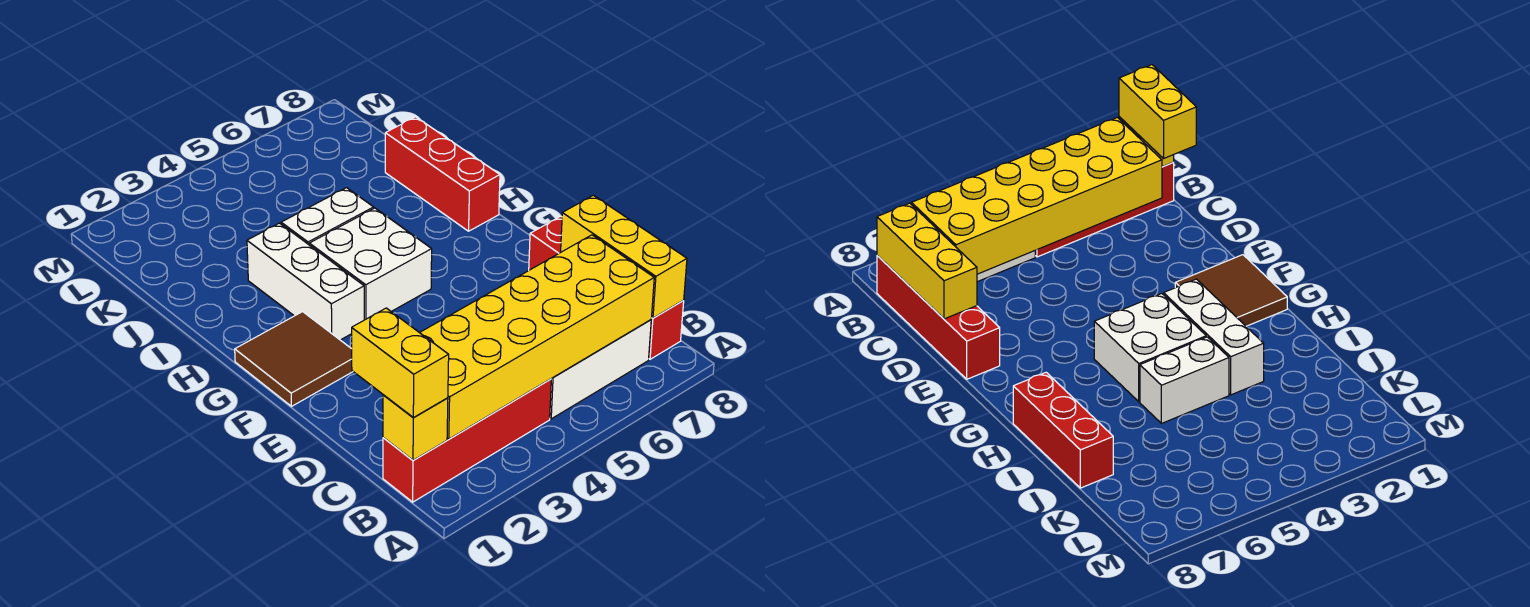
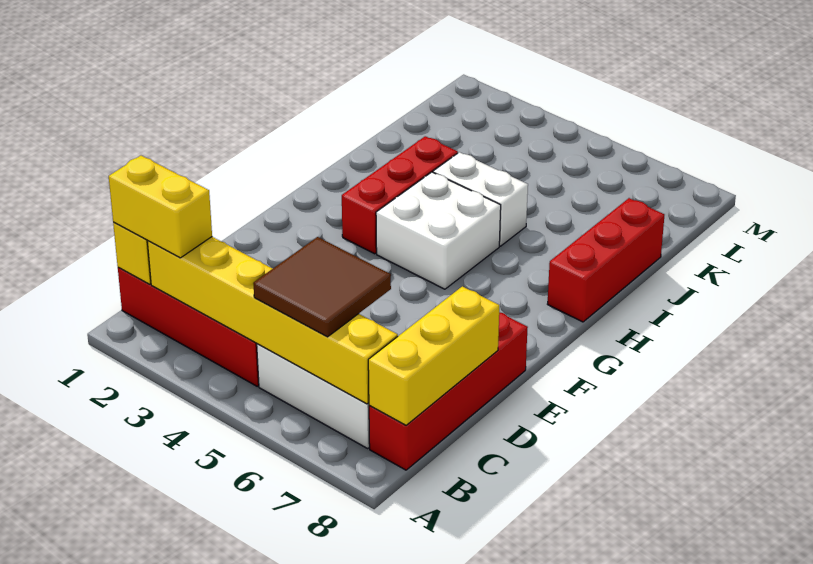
yellow brick B1:C1 level 3 -> yellow brick B1:B2 level 3
yellow brick B2:C7 level 2 -> yellow brick B2:B7 level 2
brown tile F1:G2 level 1 -> brown tile B5:C6 level 3
white brick G3:I3 level 1 -> red brick G3:I3 level 1

